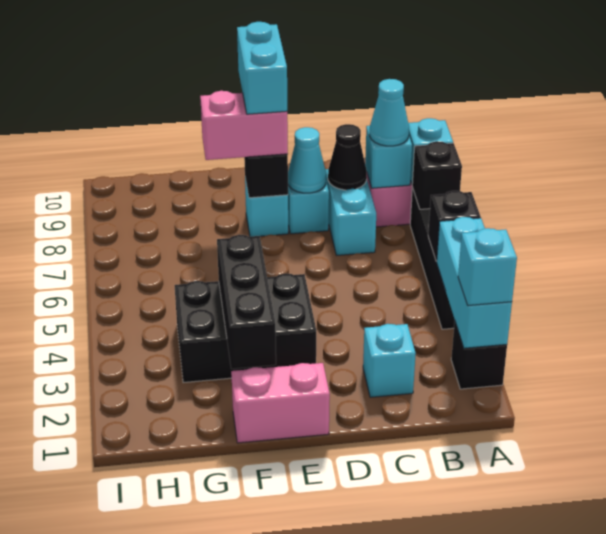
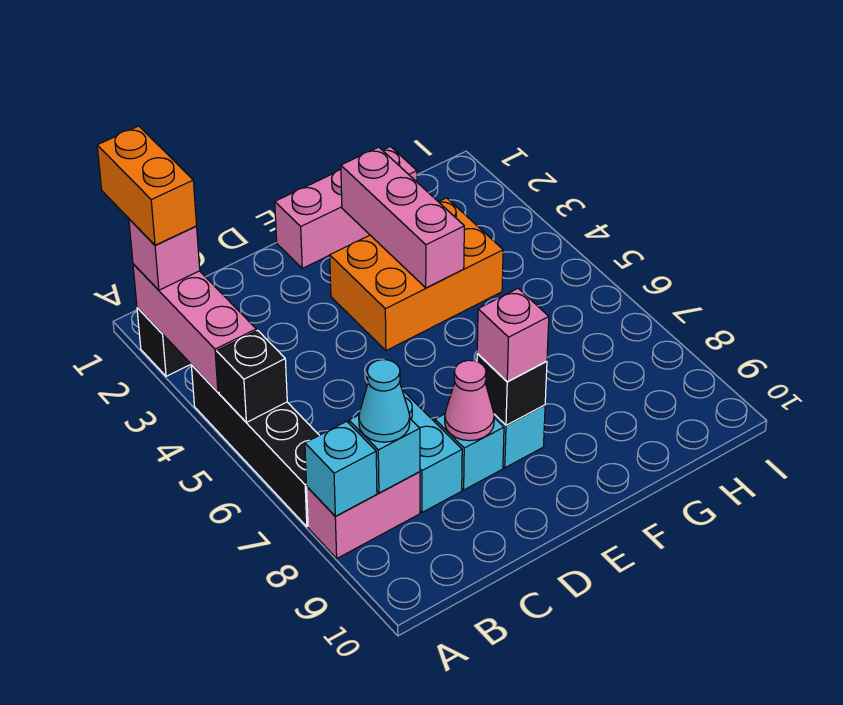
none -> orange brick A1:A2 level 4
cyan brick A2:A4 level 2 -> pink brick A2:A4 level 2
cyan brick A2 level 3 -> pink brick A2 level 3
black brick A7 level 2 -> none
cyan brick C2 level 1 -> none
black cone C8 level 2 -> none
cyan cone D8 level 2 -> pink cone D8 level 2
pink brick E1:F1 level 1 -> pink brick E1:G1 level 1
black brick E3:G4 level 1 -> orange brick E3:G4 level 1
pink brick E8:F8 level 3 -> pink brick E8 level 3
cyan brick E8:E9 level 4 -> none
black brick F2:F4 level 2 -> pink brick F2:F4 level 2

